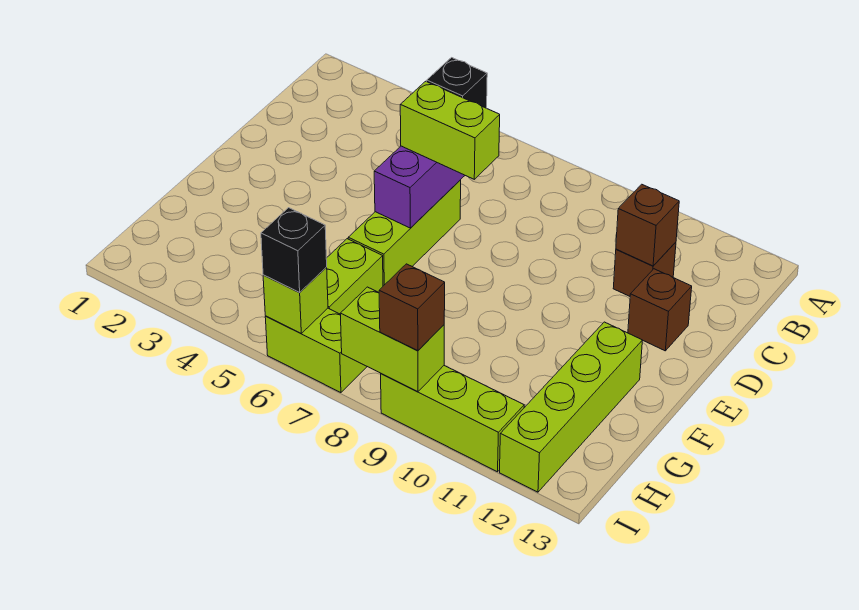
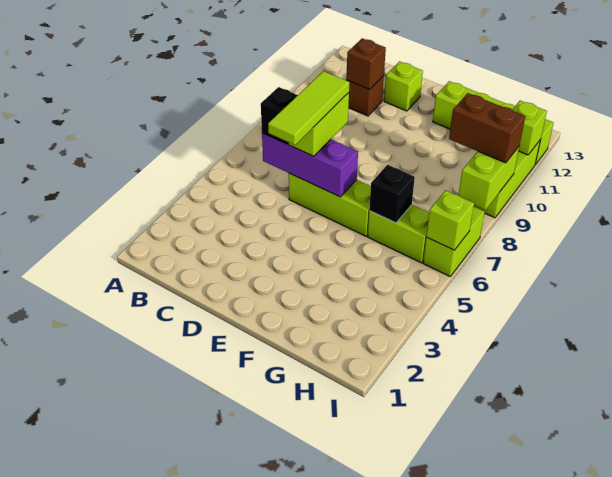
none -> lime tile D5:D7 level 4
brown brick D12 level 1 -> lime brick D12 level 1
black brick I6 level 3 -> black brick G6 level 2
brown brick I9 level 3 -> brown brick H9:I9 level 3
none -> lime brick I11 level 2

